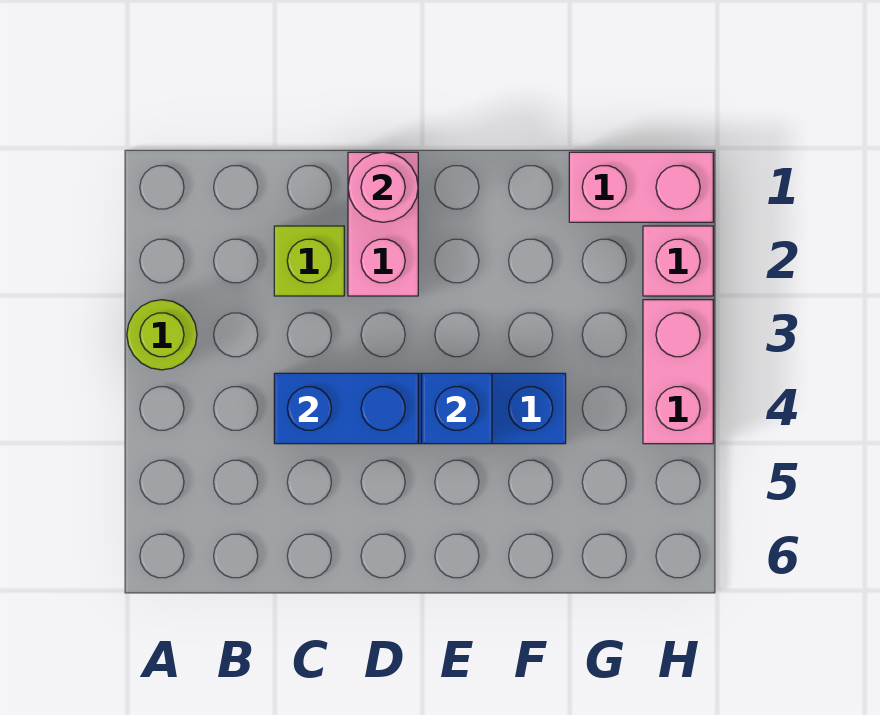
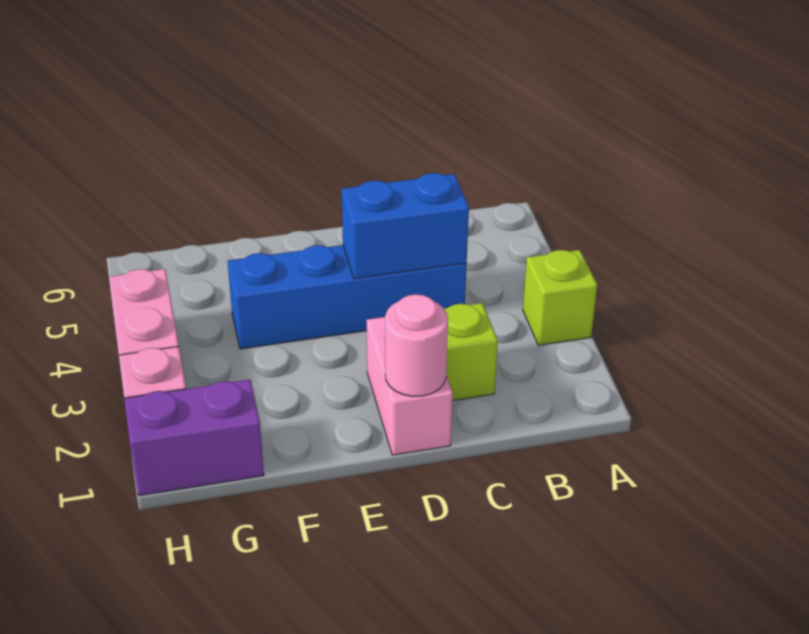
lime round brick A3 level 1 -> lime brick A3 level 1
blue brick E4 level 2 -> none
pink brick G1:H1 level 1 -> purple brick G1:H1 level 1

